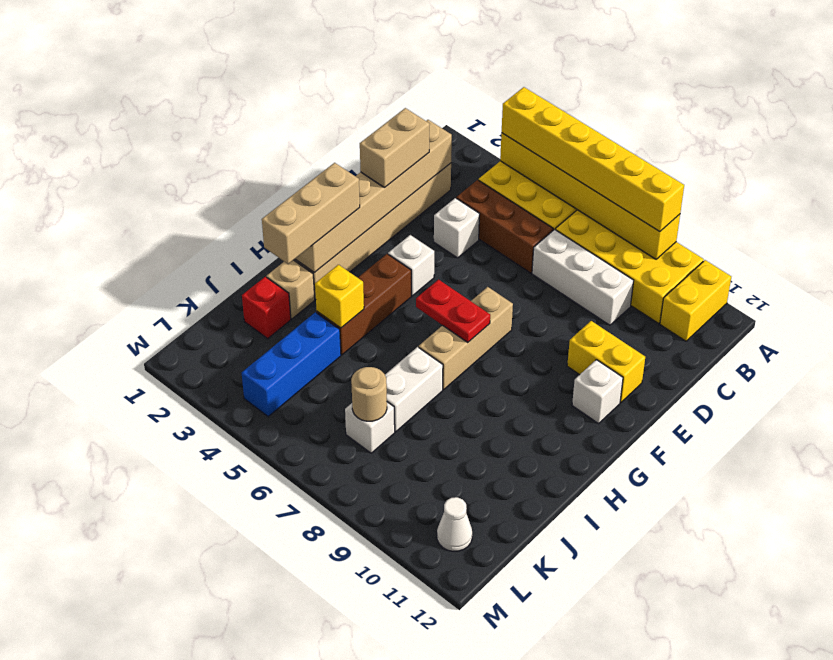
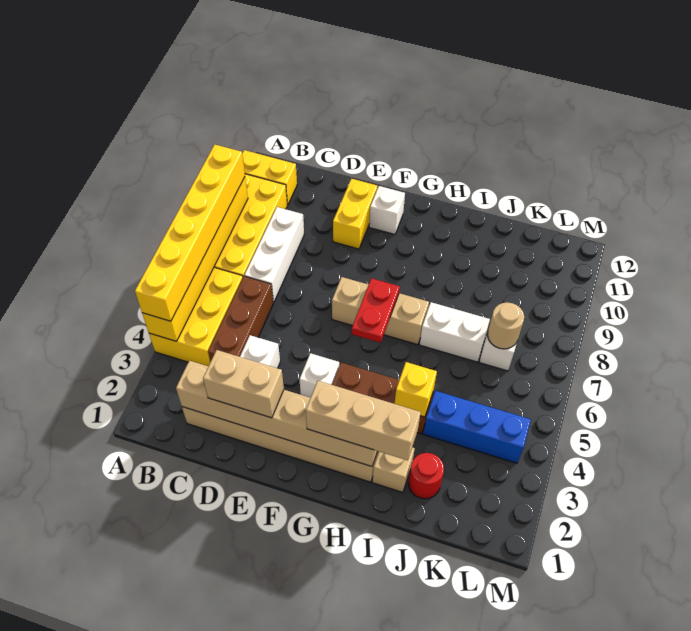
red brick J2 level 1 -> red round brick J2 level 1
white cone L11 level 1 -> none

